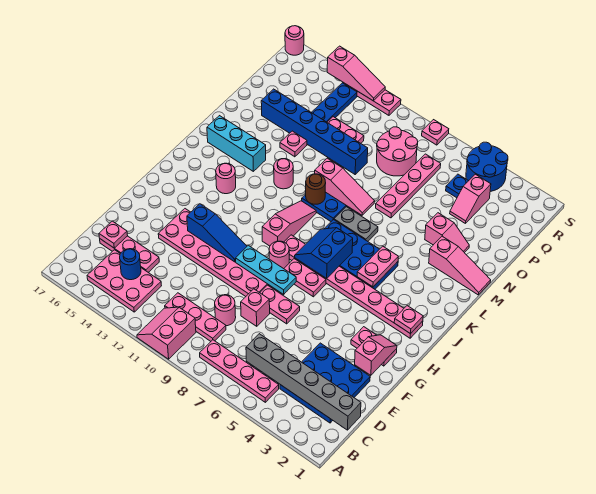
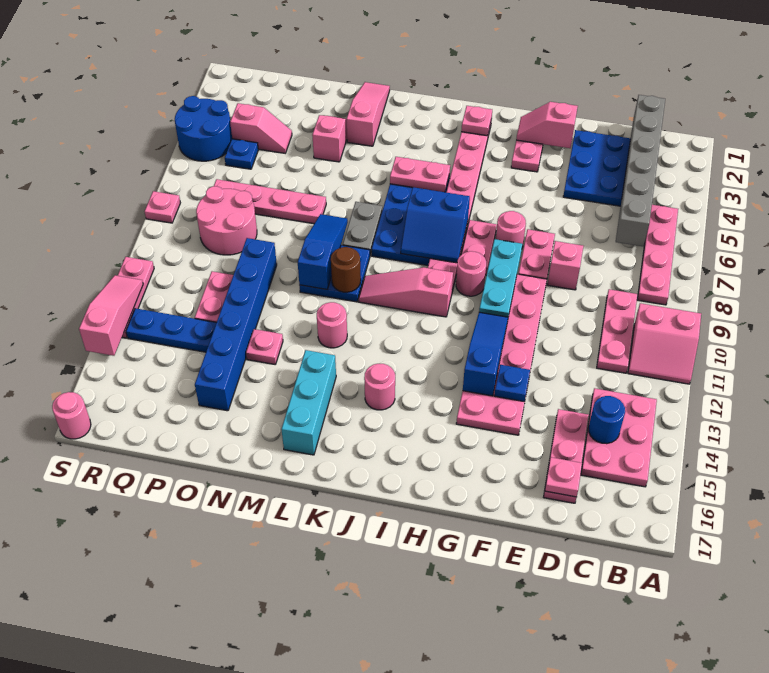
pink round brick D9 level 1 -> pink round brick G7 level 1
none -> blue plate F13 level 2
pink slope M8:M10 level 2 top 10 -> blue slope M8:M10 level 2 top 10

